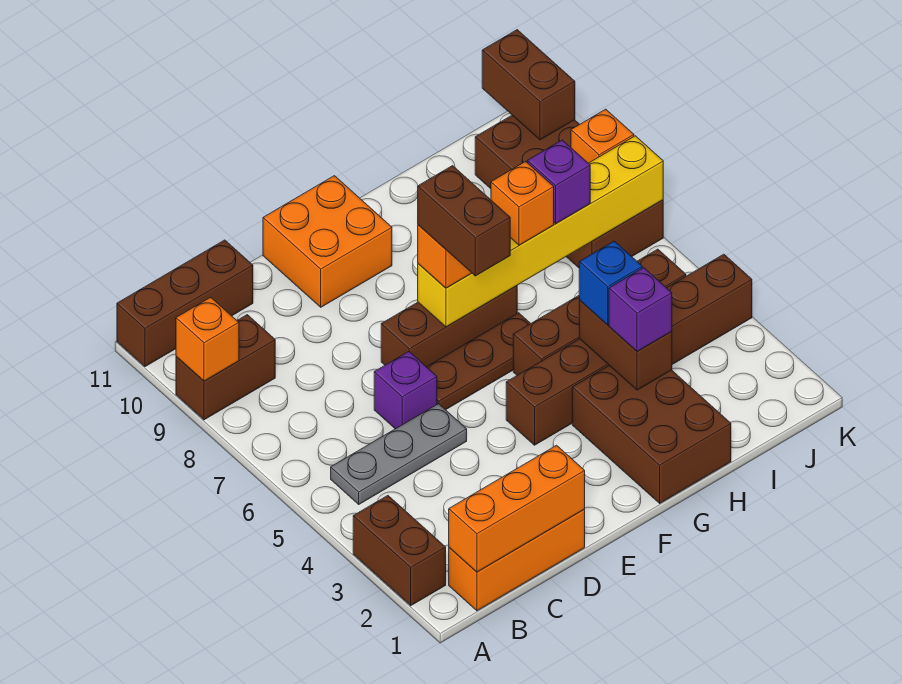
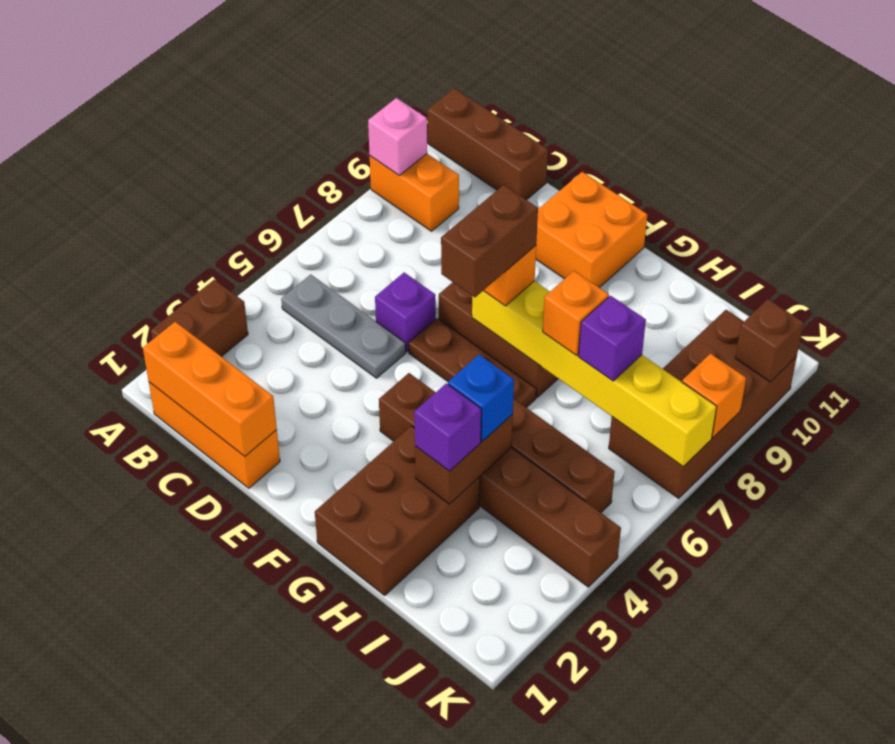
brown brick A9:B9 level 1 -> orange brick A9:B9 level 1
orange brick A9 level 2 -> pink brick A9 level 2
brown brick K10:K11 level 2 -> brown brick K10 level 2

